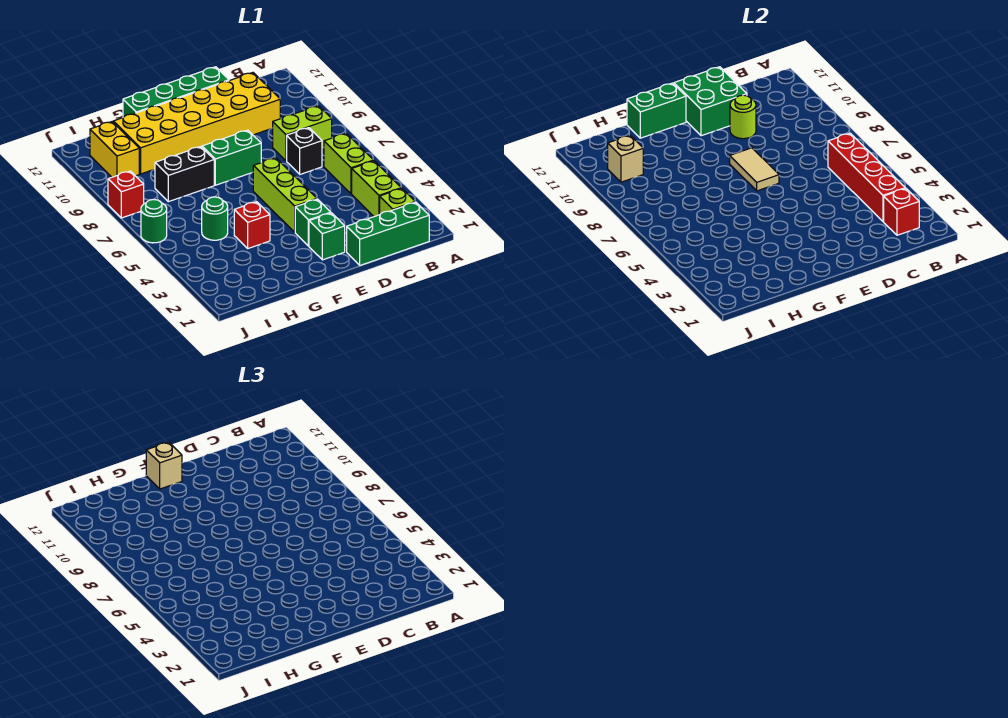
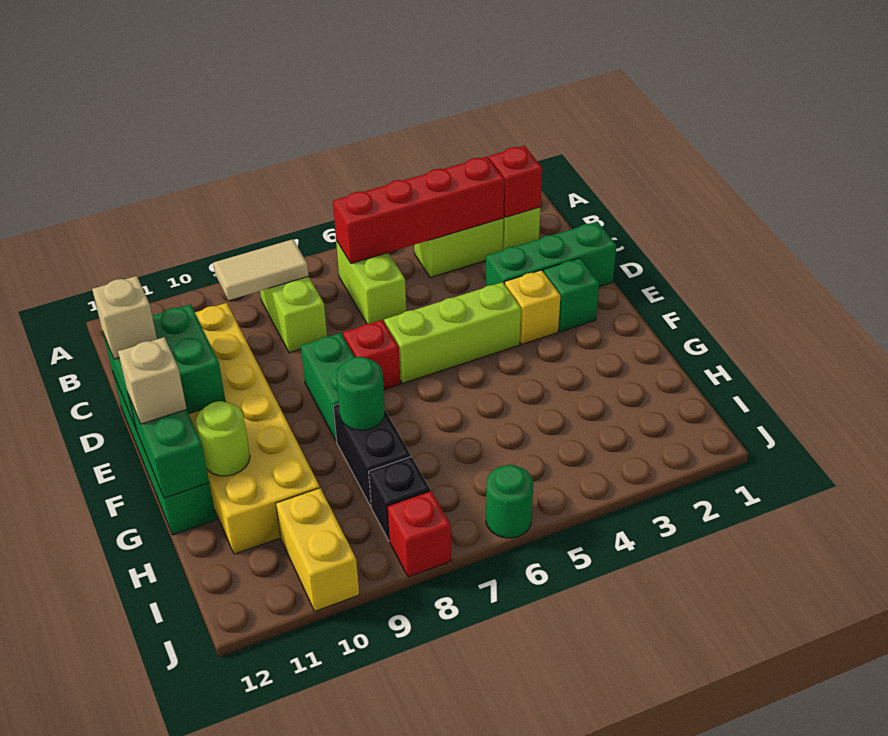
green brick B1:D1 level 1 -> green brick D1:D3 level 1
lime brick B5:B6 level 1 -> lime brick B6:C6 level 1
black brick C7 level 1 -> black brick I8 level 1
lime round brick D10 level 2 -> lime round brick G11 level 2
green brick E3 level 1 -> yellow brick E3 level 1
tan tile E7:E8 level 2 -> tan tile B8:B9 level 2
red brick G4 level 1 -> red brick E7 level 1
green round brick H5 level 1 -> green round brick G8 level 2
yellow brick I10:I11 level 1 -> yellow brick I10:J10 level 1
tan brick I10 level 2 -> tan brick D12 level 3

